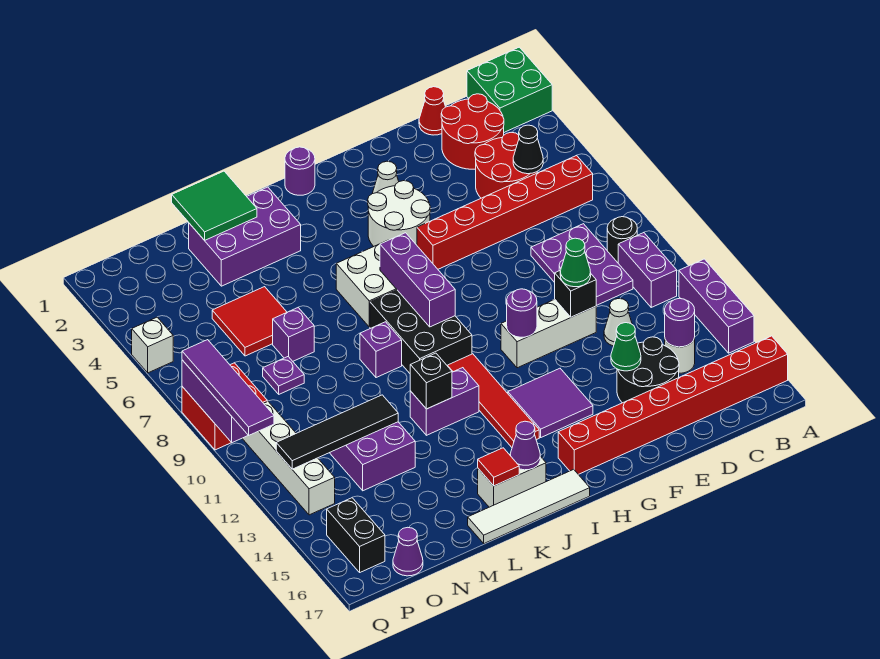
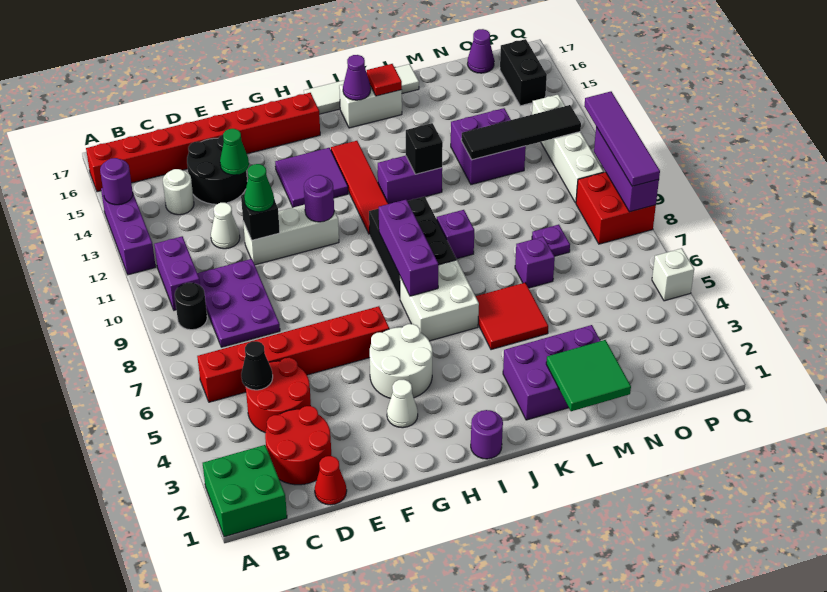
purple round brick C14 level 2 -> purple round brick A14 level 2
red tile M5:N6 level 1 -> red tile K5:L6 level 1

